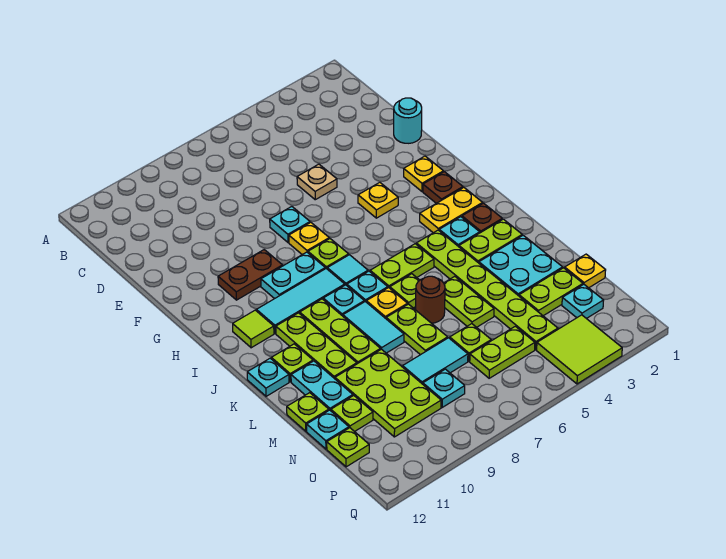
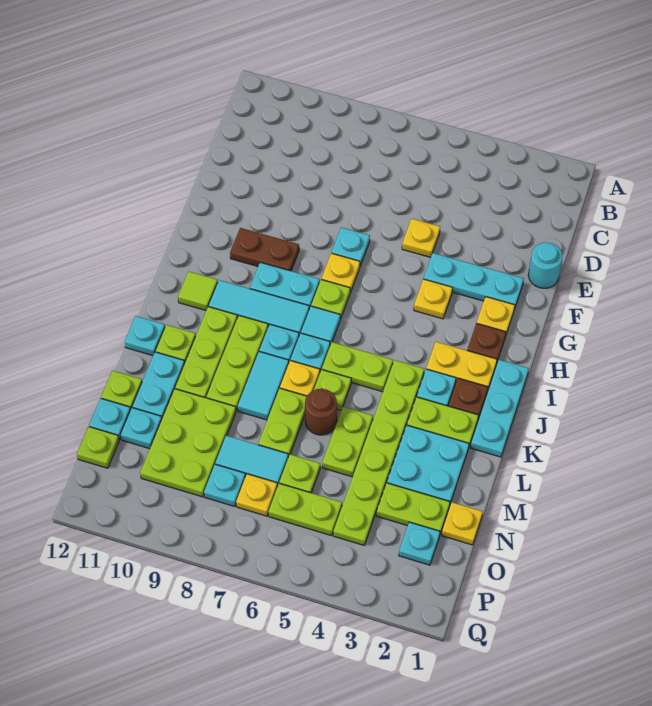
tan plate E5 level 1 -> yellow plate E5 level 1
none -> cyan plate F2:F4 level 1
none -> cyan plate I1:K1 level 1
lime plate N11 level 1 -> cyan plate N11 level 1
none -> yellow plate O7 level 1
lime tile P3:Q4 level 1 -> none

